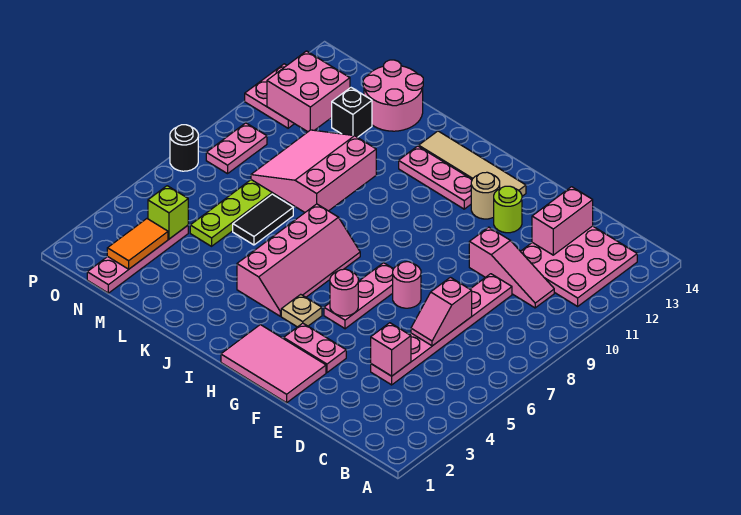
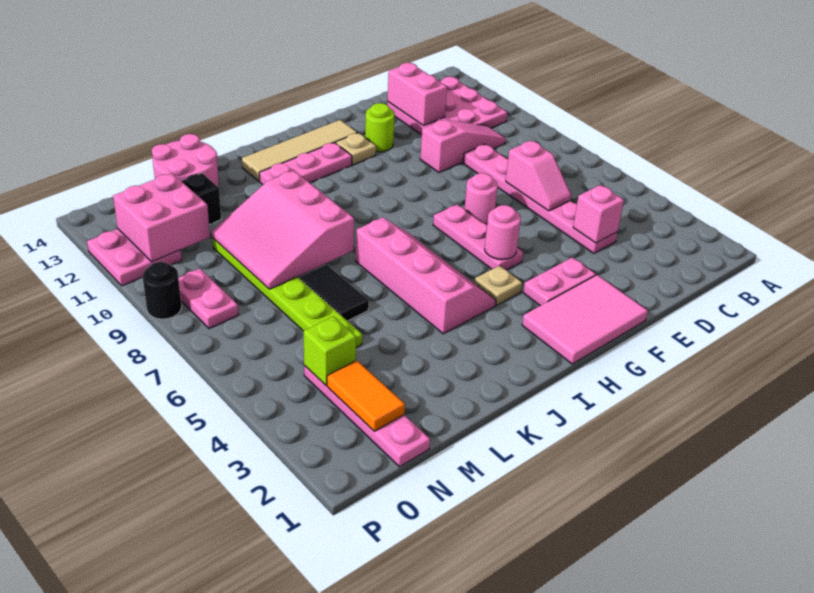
tan round brick G12 level 1 -> tan plate G12 level 1
black round brick P7 level 1 -> black round brick P9 level 1

